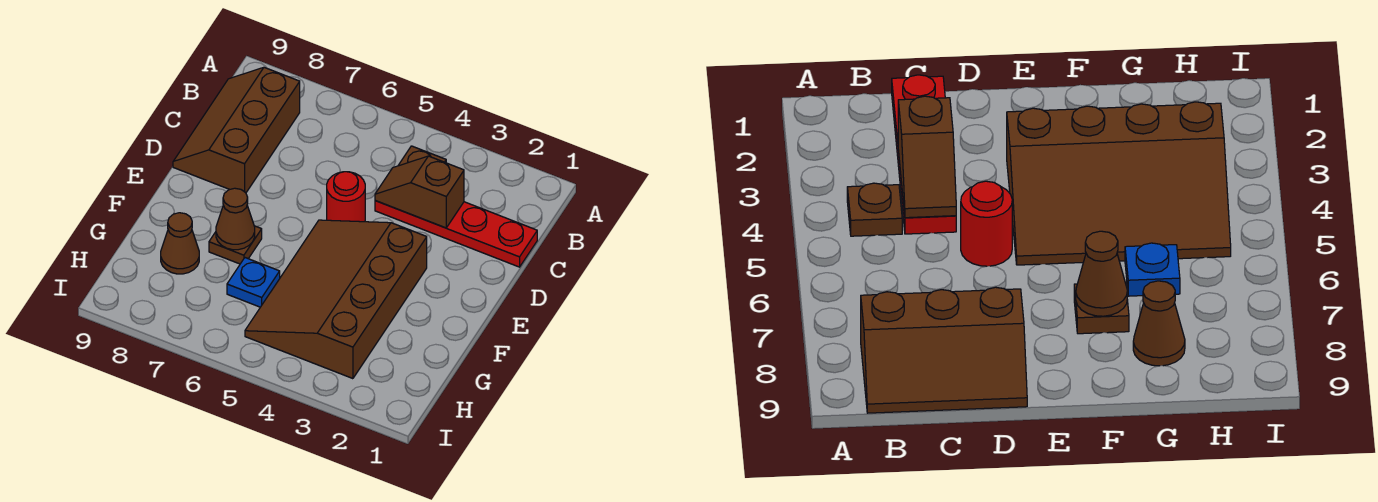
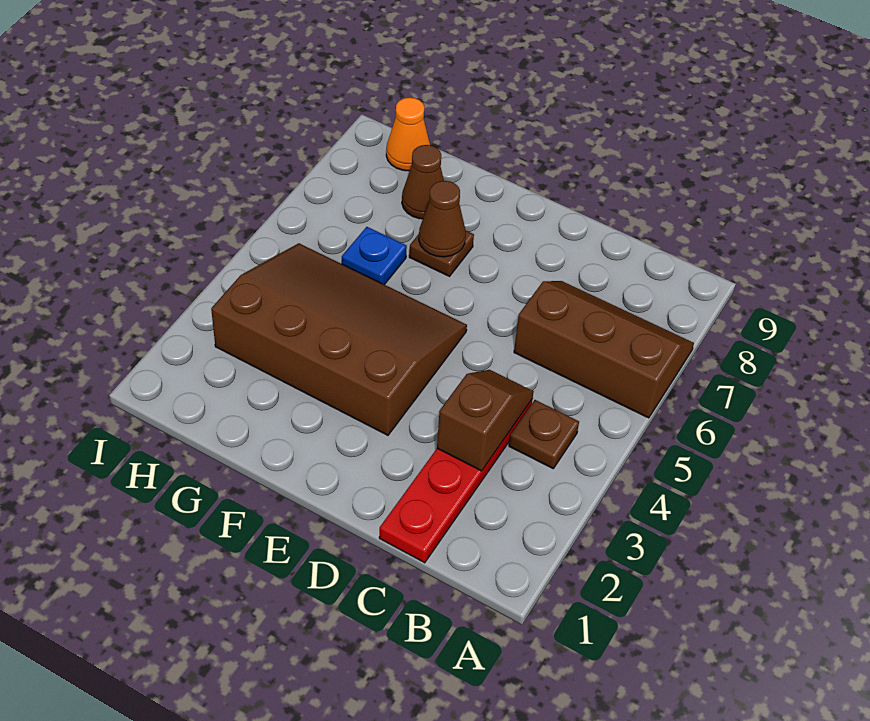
brown slope B8:D9 level 1 top 8 -> brown slope A6:C7 level 1 top 6
red round brick D5 level 1 -> none
none -> orange cone H9 level 1

